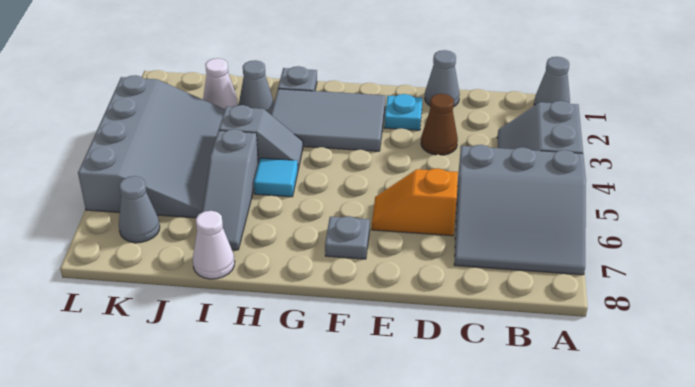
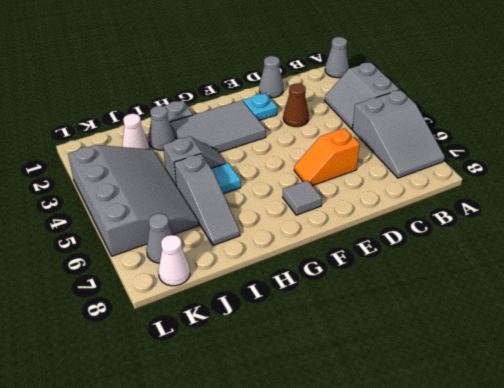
grey slope A5:C7 level 1 top 5 -> grey slope A5:B7 level 1 top 5
grey plate F7 level 1 -> grey tile F7 level 1
white cone I8 level 1 -> white cone K8 level 1

